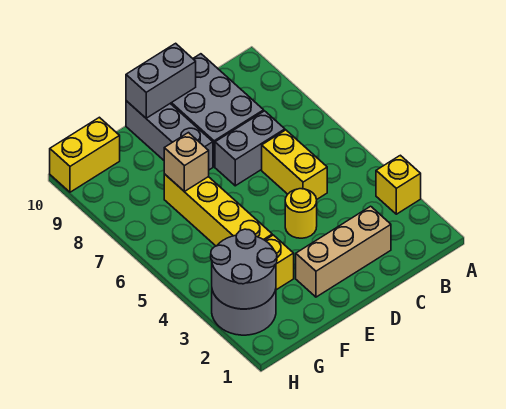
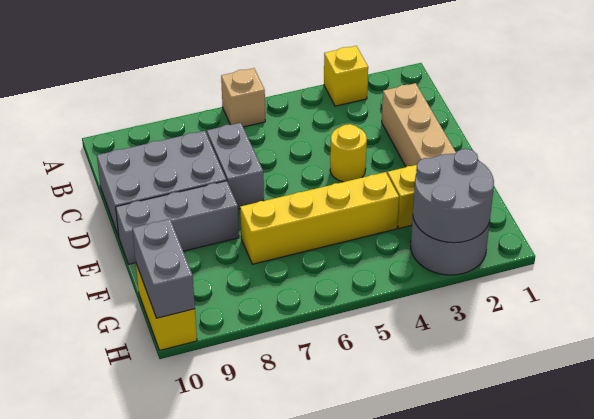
yellow brick C5:C6 level 1 -> none
grey brick D10:E10 level 2 -> grey brick G10:H10 level 2
tan brick F7 level 2 -> tan brick A6 level 1

